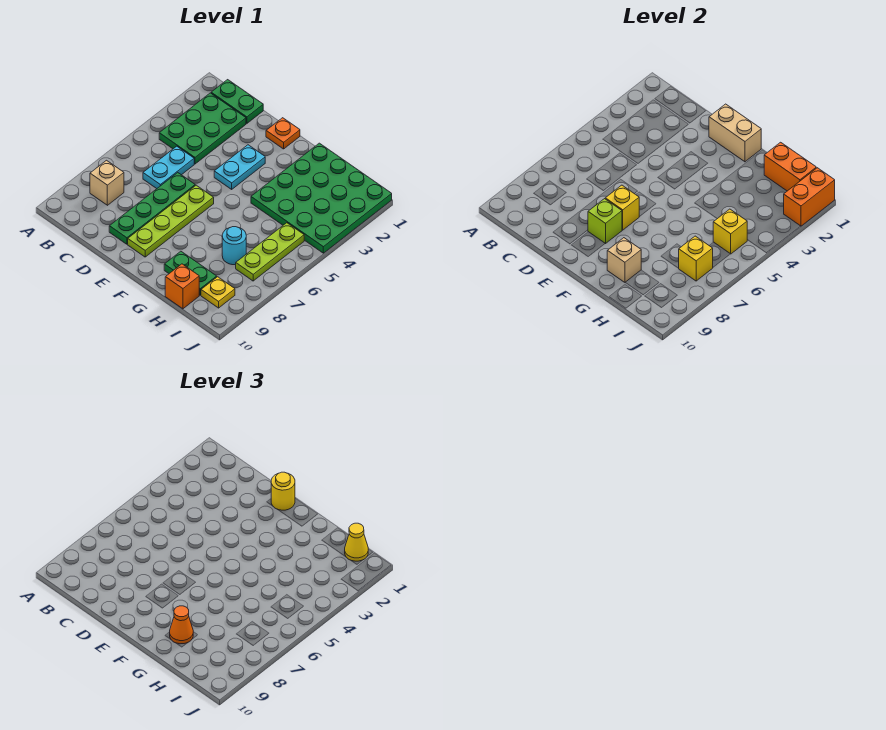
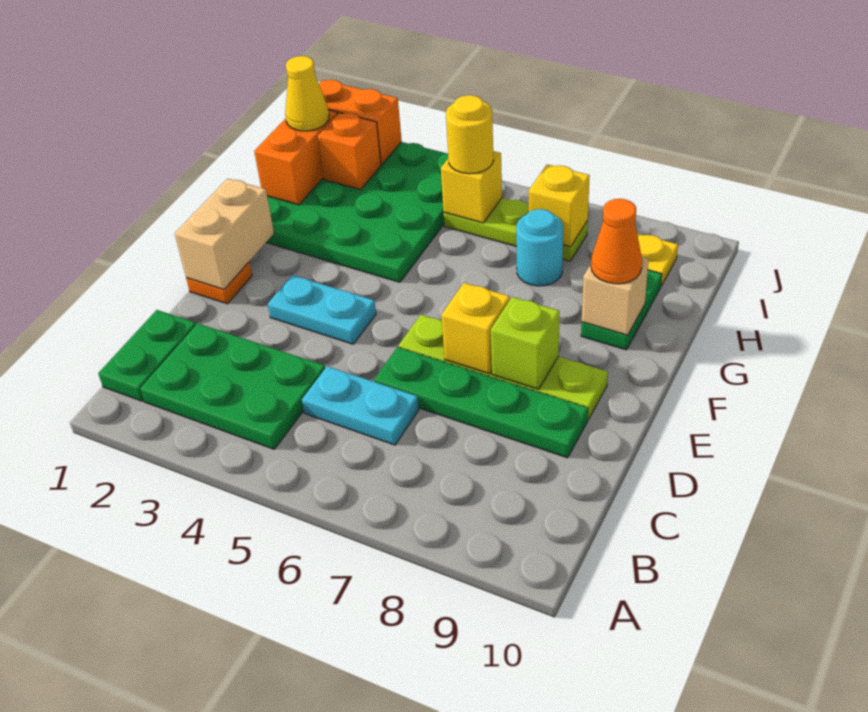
tan brick B8 level 1 -> none
yellow round brick E1 level 3 -> yellow round brick I5 level 3
orange brick H10 level 1 -> orange brick I2 level 2

